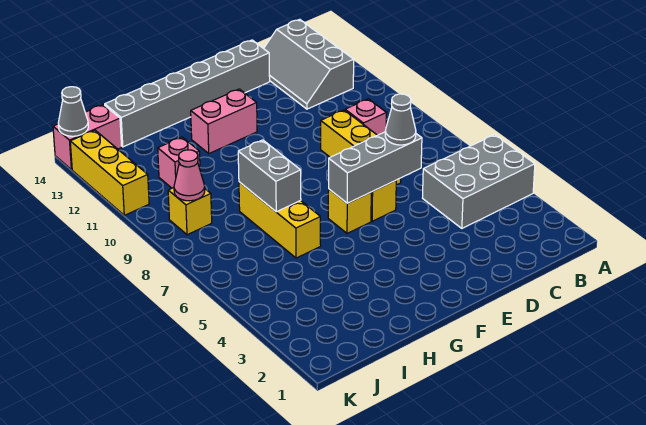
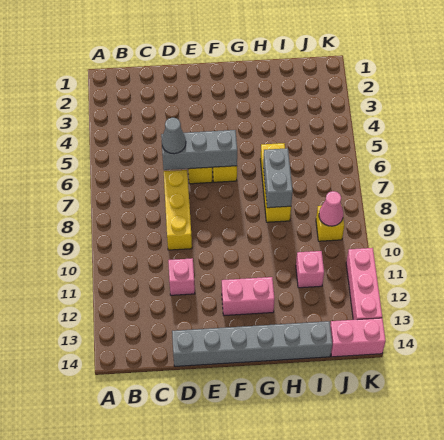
grey brick A4:C5 level 1 -> none
grey slope B12:C14 level 1 top B -> none
pink brick C9 level 1 -> pink brick D11 level 1
yellow brick K11:K13 level 1 -> pink brick K11:K13 level 1
grey cone K14 level 2 -> none

